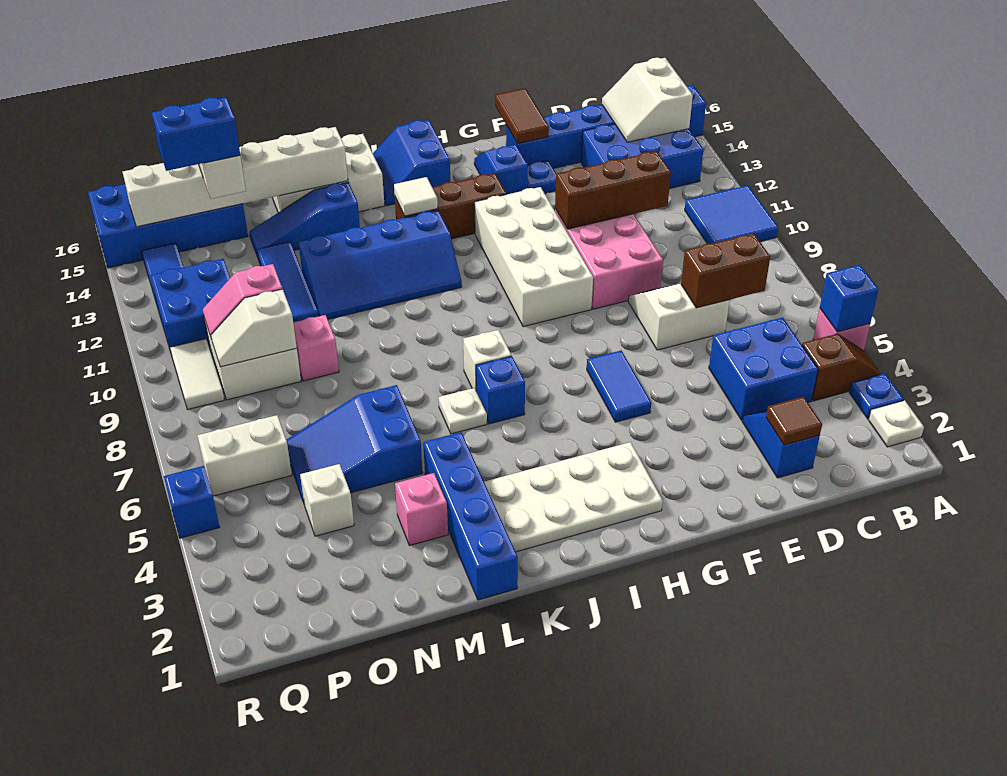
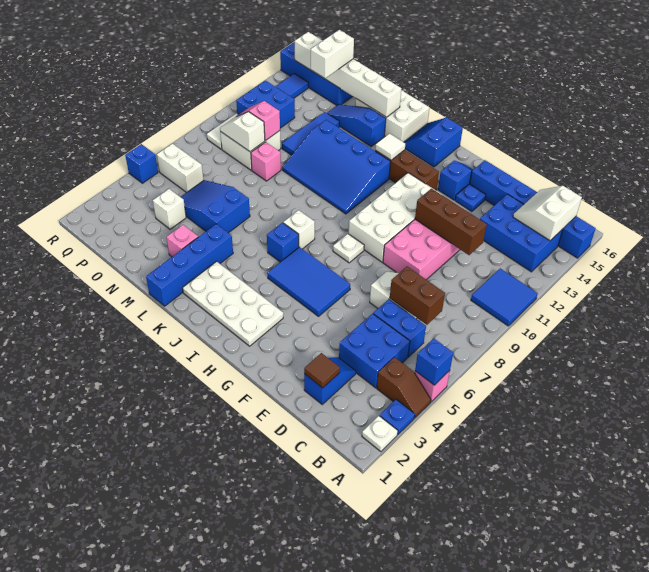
brown tile F15:F16 level 2 -> none
blue tile G5:G6 level 1 -> blue tile G5:I6 level 1
blue slope J11:M12 level 1 top 12 -> blue slope J10:M12 level 1 top 12
white plate K6 level 1 -> white plate H8 level 1
blue brick O14:P14 level 4 -> blue brick C6:D6 level 1

